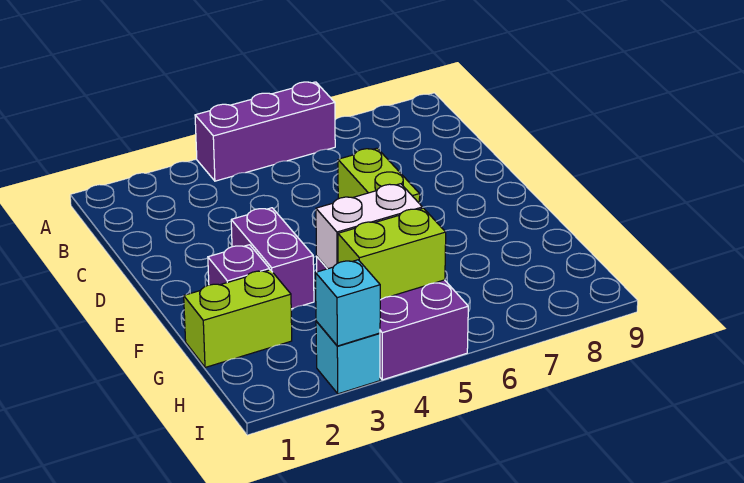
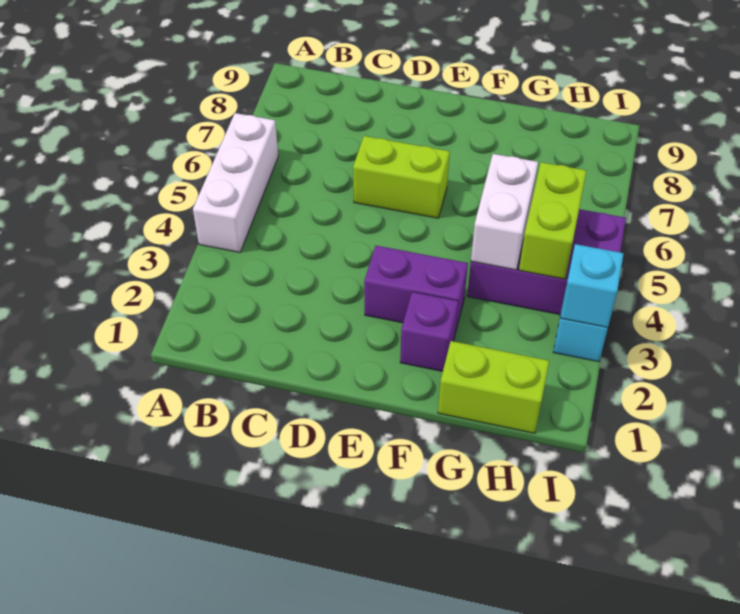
purple brick A4:A6 level 1 -> white brick A4:A6 level 1
lime brick G1:G2 level 1 -> lime brick G1:H1 level 1

